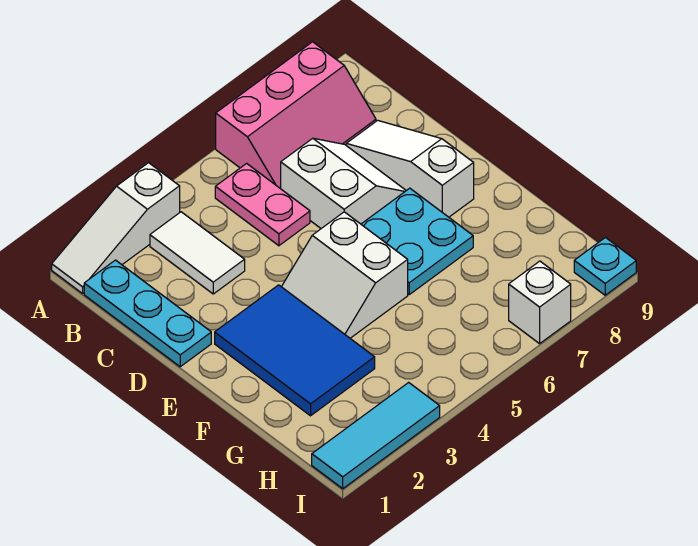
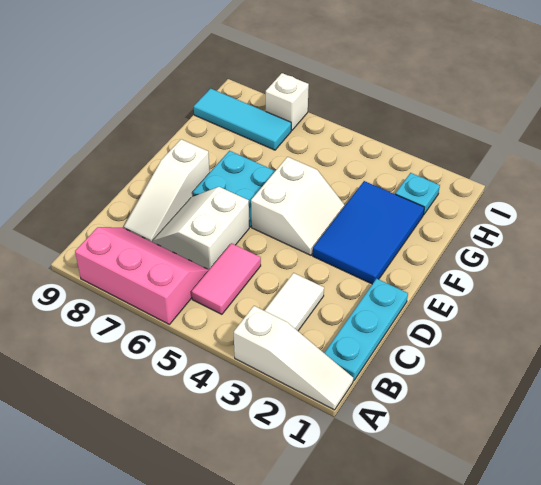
pink plate B5:C5 level 1 -> pink tile B5:C5 level 1
cyan tile I1:I3 level 1 -> cyan tile H7:H9 level 1
cyan plate I9 level 1 -> cyan plate H2 level 1

